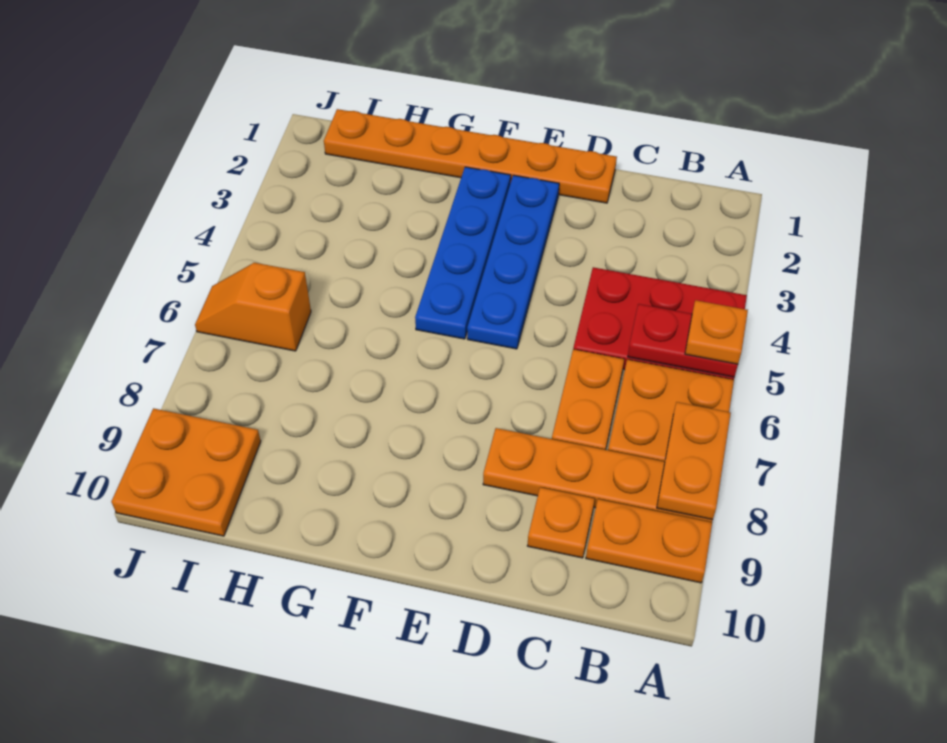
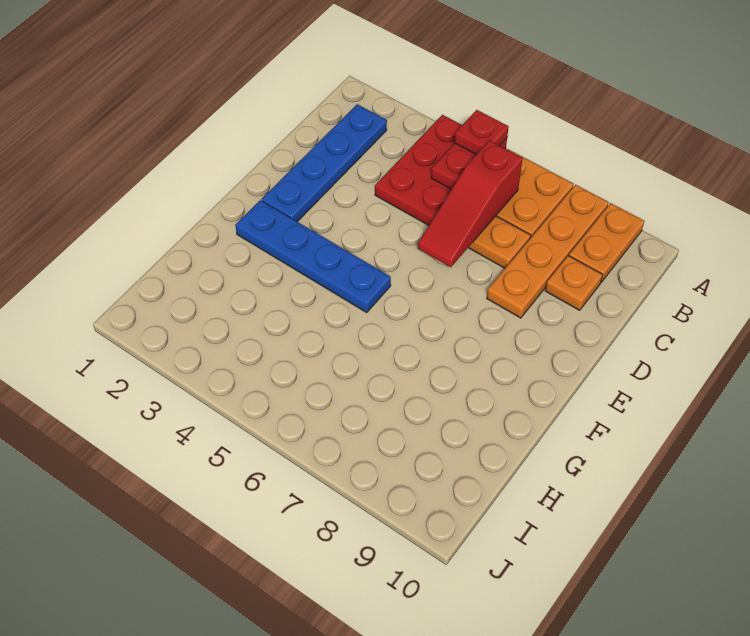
orange plate A5 level 3 -> red plate A5 level 3
orange plate A7:A8 level 2 -> none
none -> red slope B6:D6 level 2 top B
orange plate D1:I1 level 1 -> none
blue plate E2:E5 level 1 -> blue plate B2:E2 level 1
orange slope I6:J6 level 1 top I -> none
orange plate I9:J10 level 1 -> none

